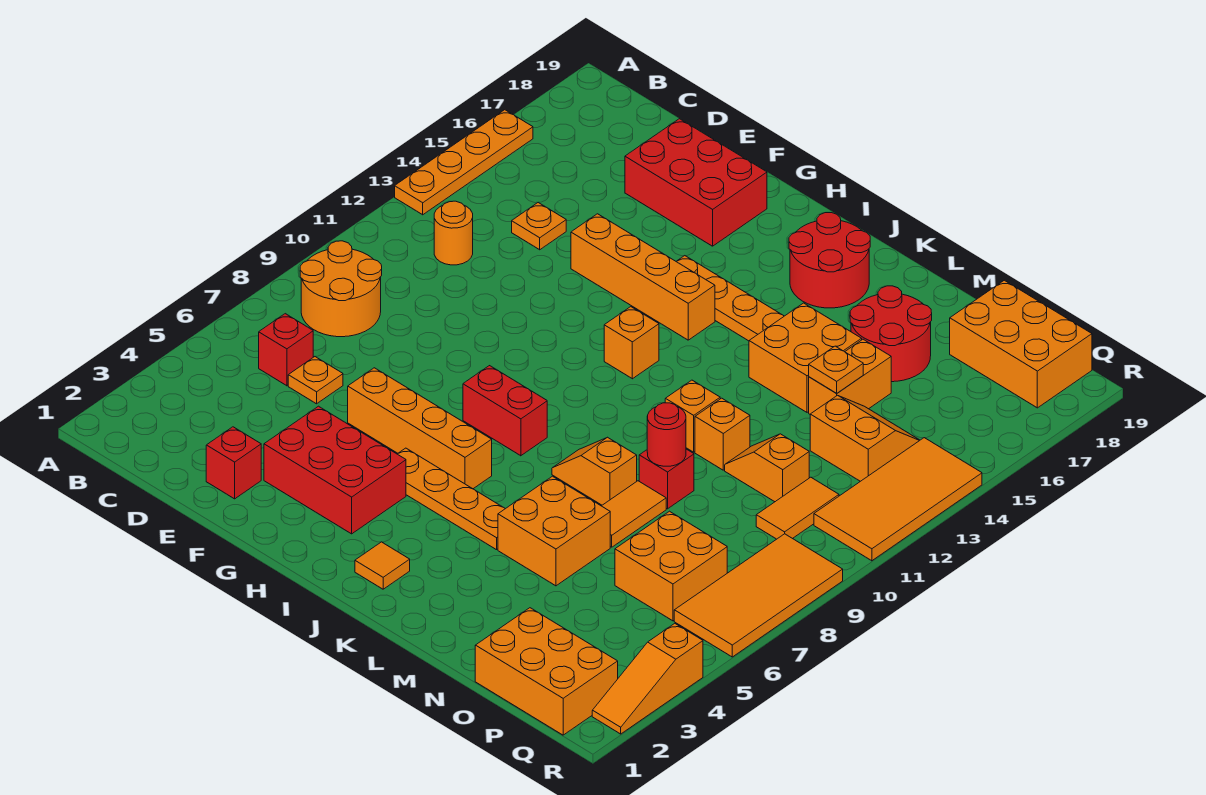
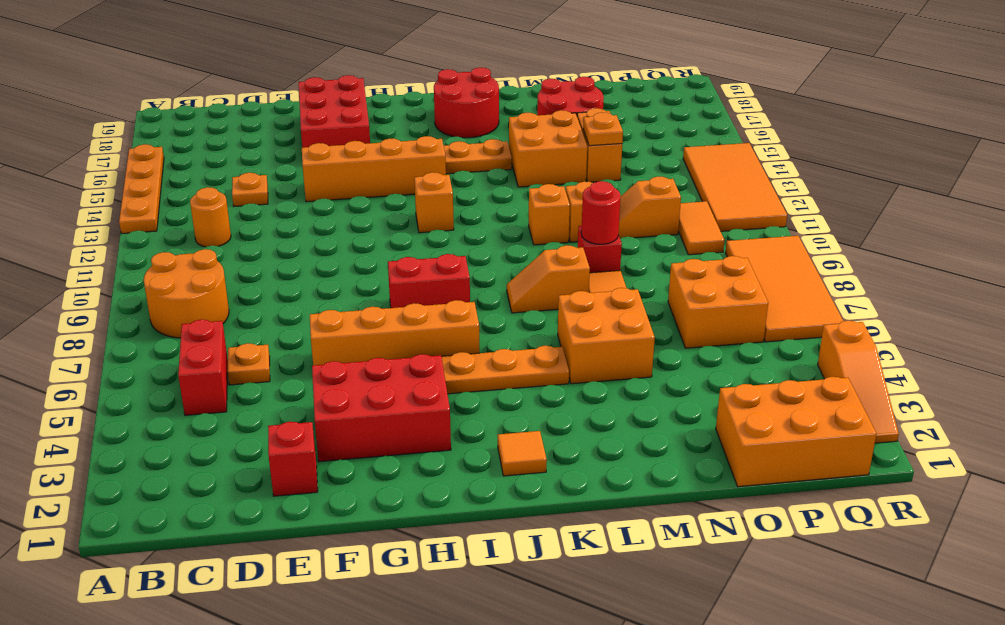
red brick C6 level 1 -> red brick C5:C6 level 1
red brick E17:G18 level 1 -> red brick F16:G18 level 1
orange slope O13:P14 level 1 top 13 -> none
orange brick O18:Q19 level 1 -> none

